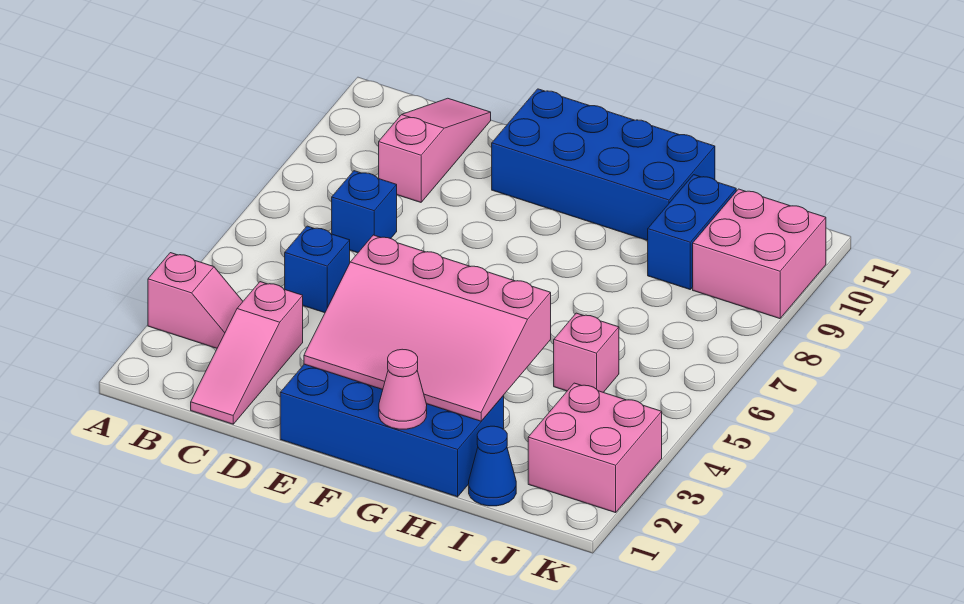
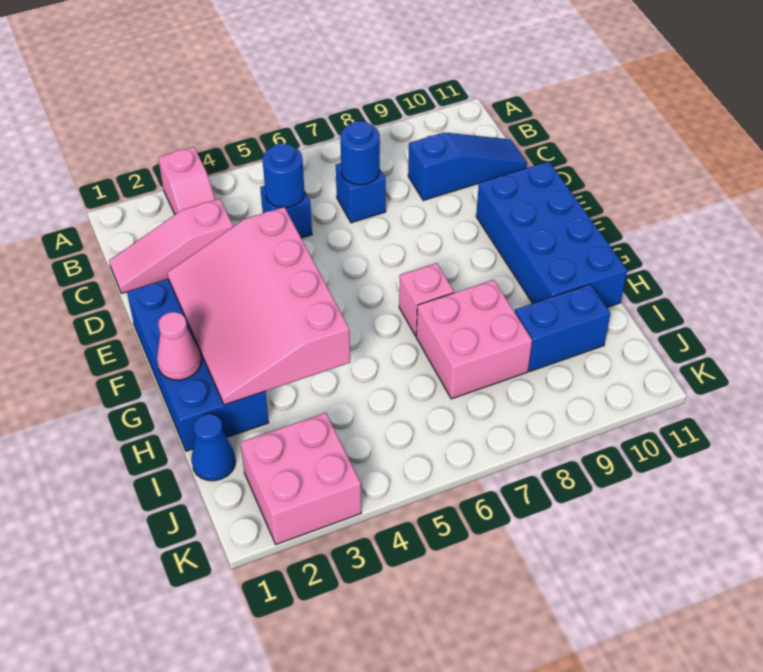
none -> blue round brick C5 level 2
none -> blue round brick C7 level 2
pink slope C9:C11 level 1 top 9 -> blue slope C9:C11 level 1 top 9
pink brick I5 level 1 -> pink brick G7 level 1
pink brick J9:K10 level 1 -> pink brick H7:I8 level 1

